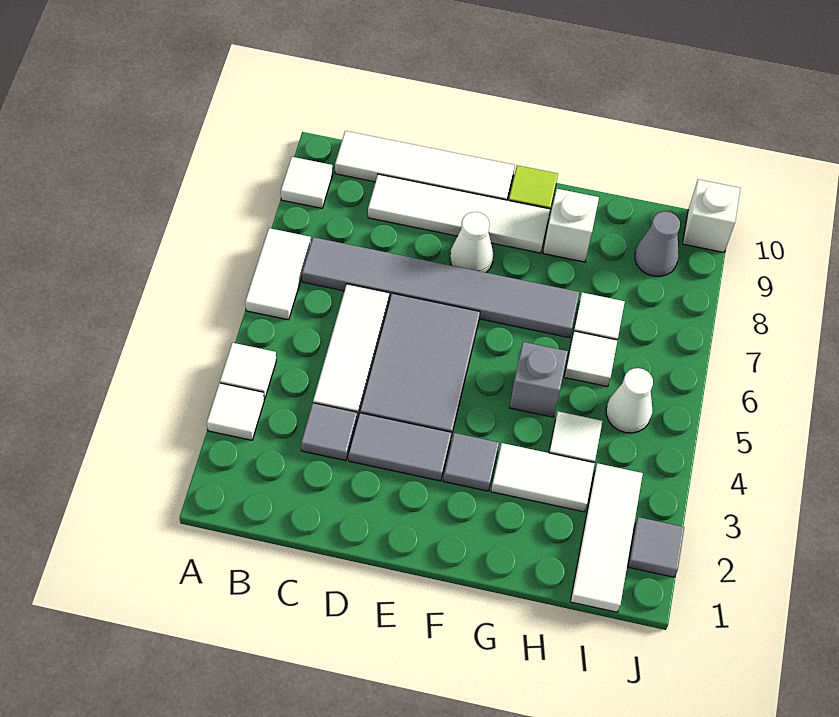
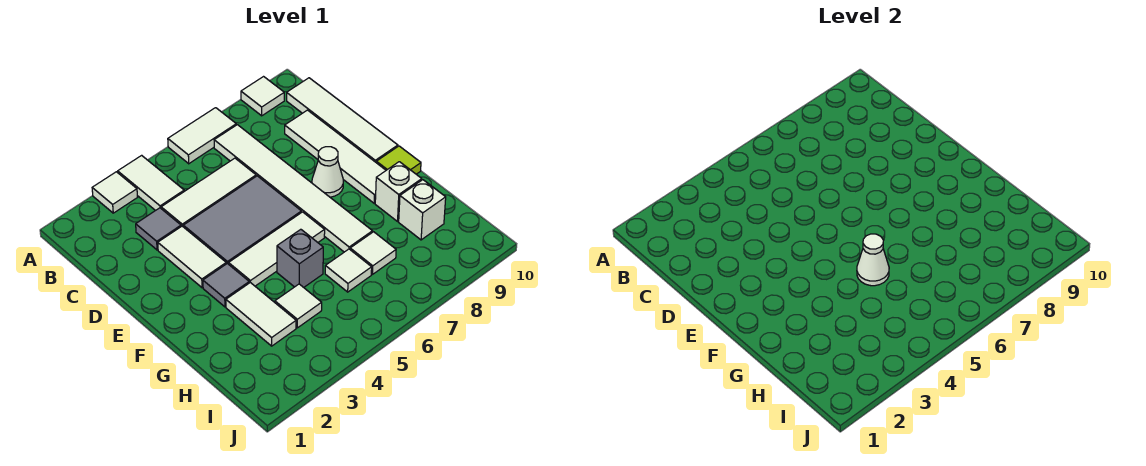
white tile A4 level 1 -> white tile A4:B4 level 1
grey tile B7:G7 level 1 -> white tile B7:G7 level 1
grey tile D3:E3 level 1 -> white tile D3:E3 level 1
white tile I1:I3 level 1 -> white tile F4:F6 level 1
white cone I5 level 1 -> white cone G5 level 2
grey cone I9 level 1 -> none
grey tile J2 level 1 -> none
white brick J10 level 1 -> white brick H9 level 1

